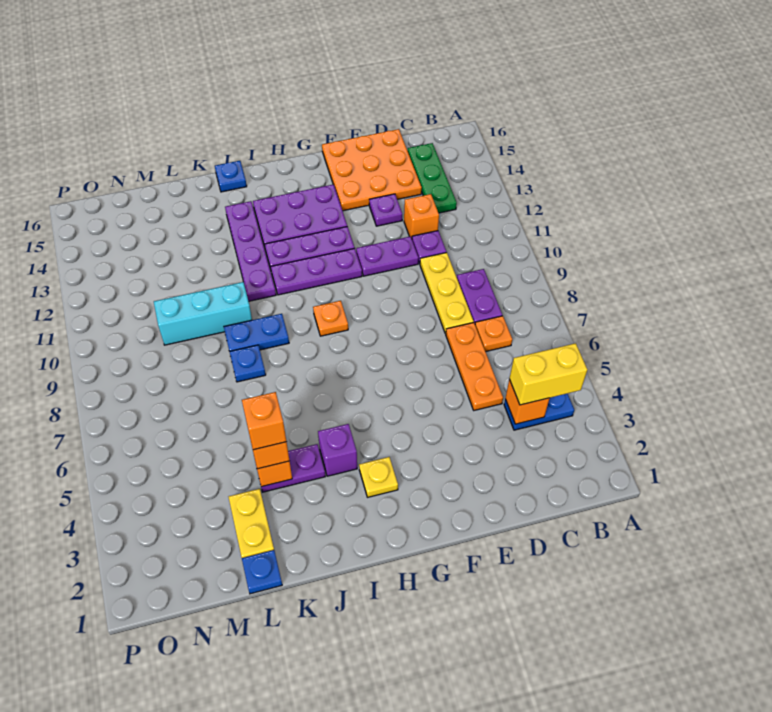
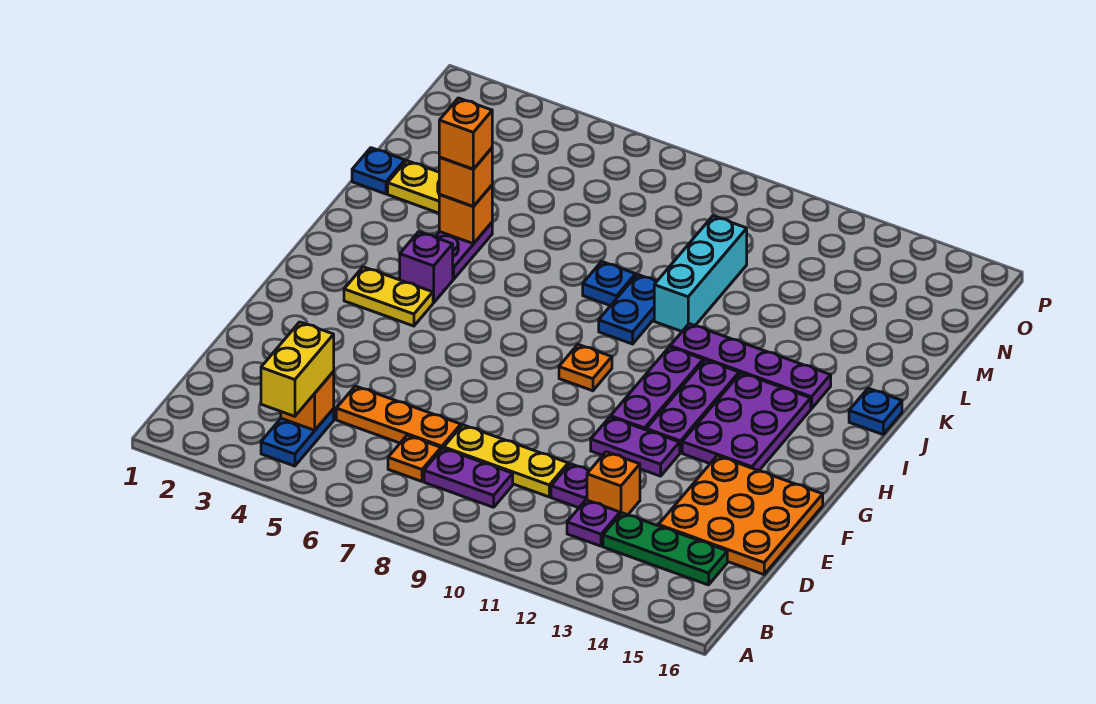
purple plate E11:F11 level 1 -> purple plate F11:F12 level 1
purple plate E13 level 1 -> purple plate C12 level 1
yellow plate H3 level 1 -> yellow plate H3:H4 level 1

